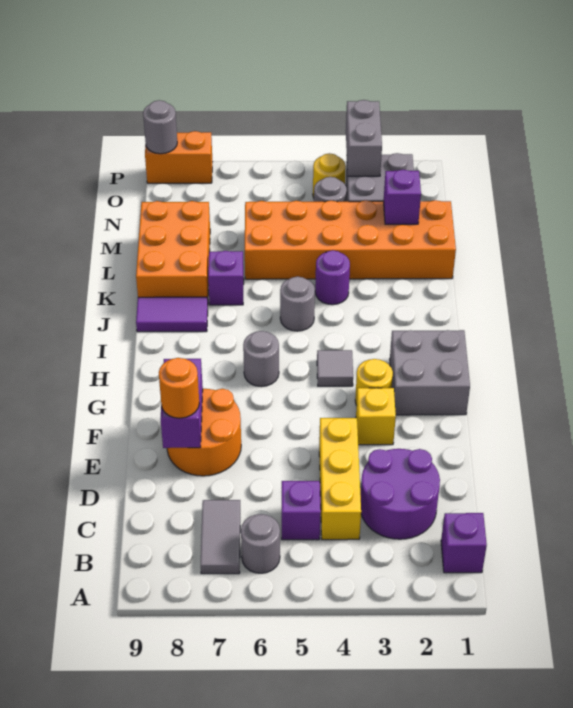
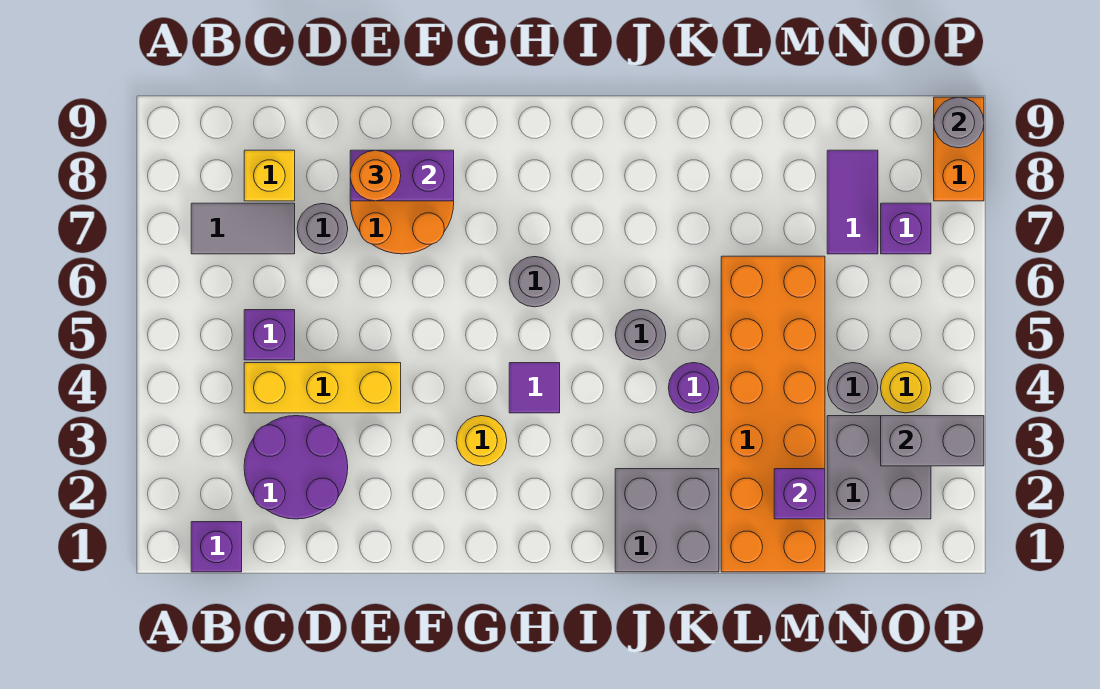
grey round brick B6 level 1 -> grey round brick D7 level 1
yellow brick F3 level 1 -> yellow brick C8 level 1
grey brick G1:H2 level 1 -> grey brick J1:K2 level 1
grey tile H4 level 1 -> purple tile H4 level 1
purple tile J8:J9 level 1 -> purple tile N7:N8 level 1
purple brick K7 level 1 -> purple brick O7 level 1
orange brick K8:M9 level 1 -> none

